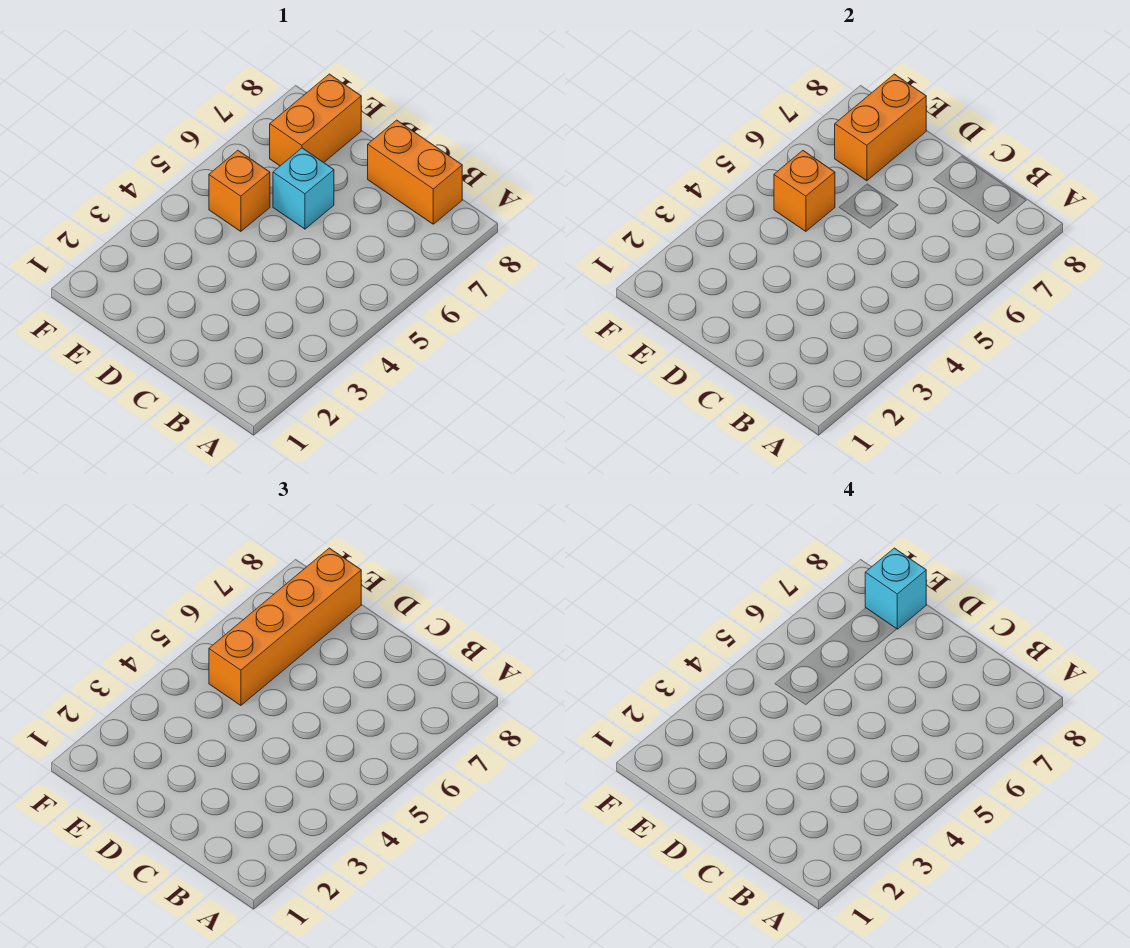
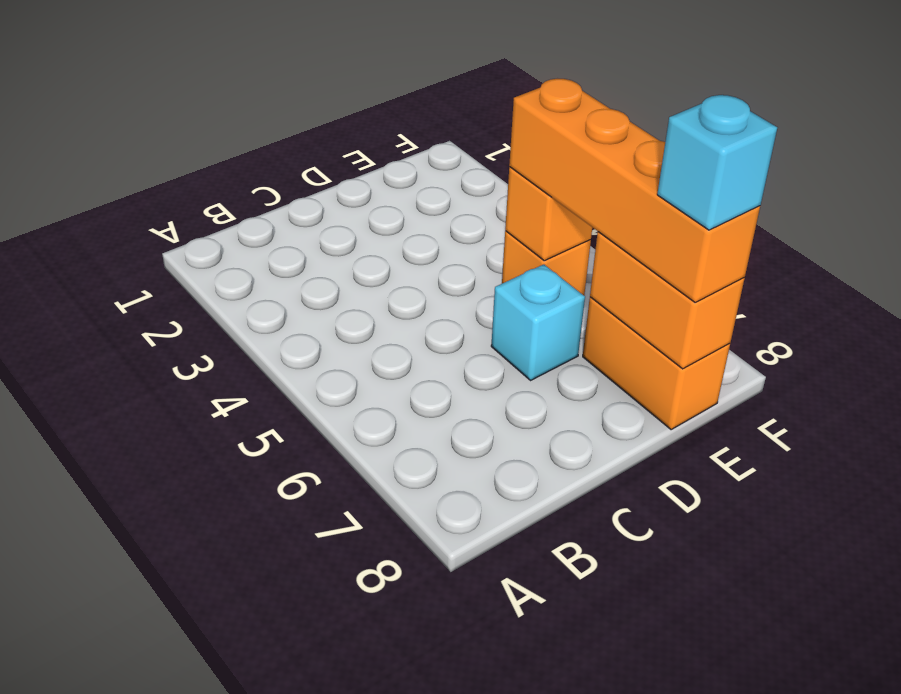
orange brick B8:C8 level 1 -> none

